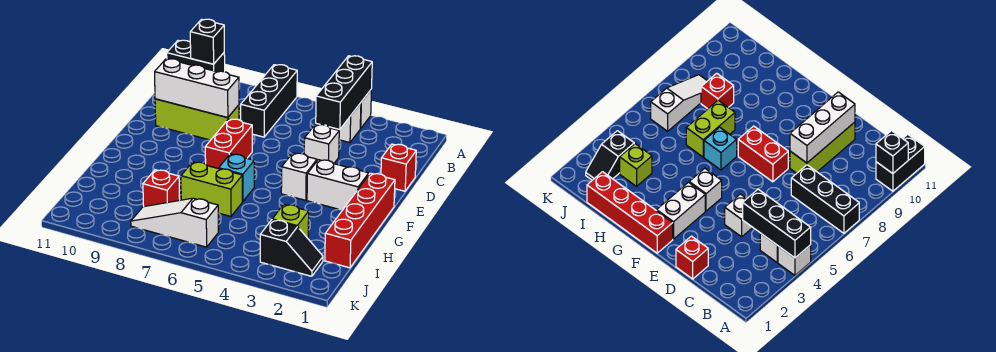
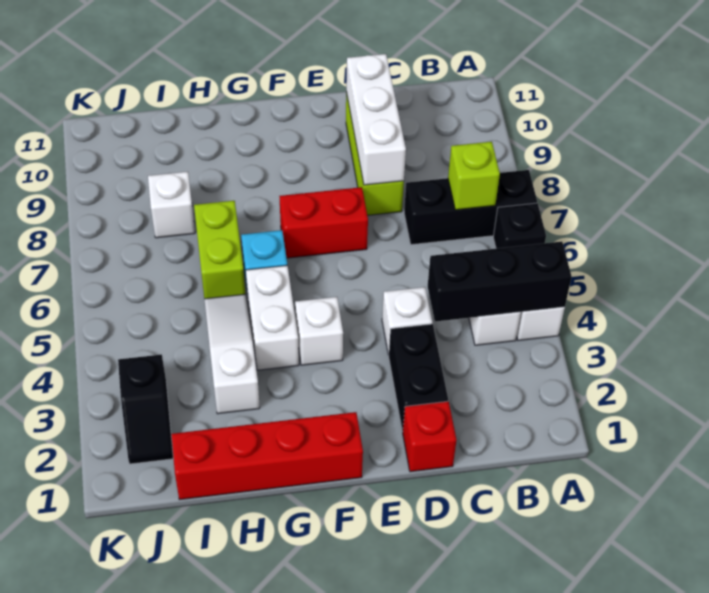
black brick A10:A11 level 1 -> black brick D2:D3 level 1
black brick A10 level 2 -> black brick A6 level 1
white brick F2:F3 level 1 -> white brick G4:G5 level 1
lime brick I3 level 1 -> lime brick B7 level 2
red brick I8 level 1 -> white brick I8 level 1
white slope J6:J8 level 1 top 6 -> white slope H3:H5 level 1 top 3

